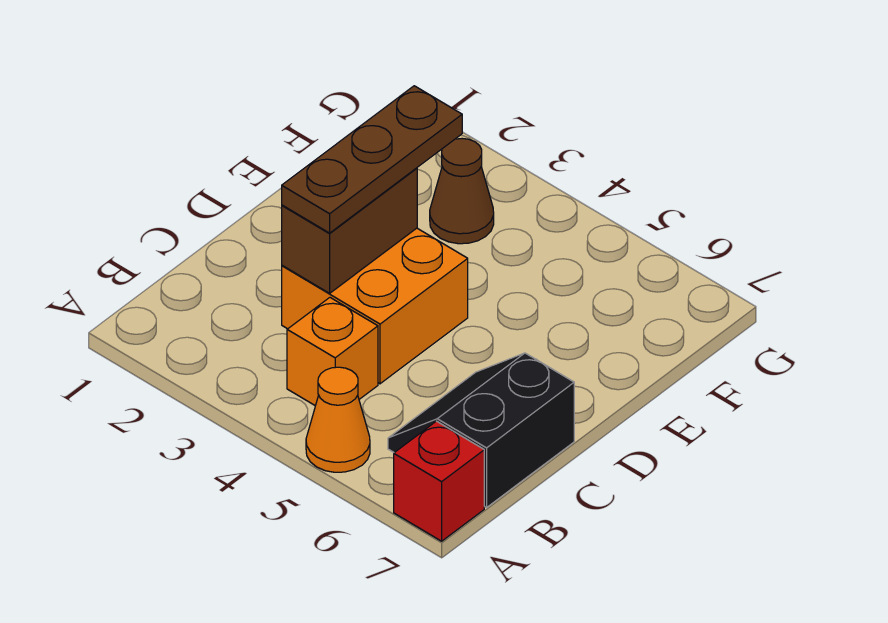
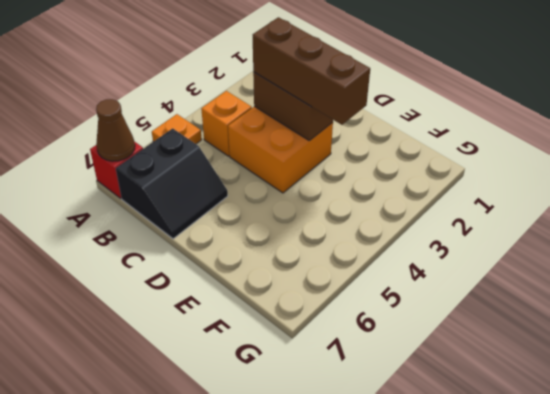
orange cone A5 level 1 -> orange plate A5 level 1
black slope B6:C7 level 1 top 7 -> black slope B6:C7 level 1 top B
brown plate C3:E3 level 3 -> brown brick C3:E3 level 3
brown cone F3 level 1 -> brown cone A7 level 2

